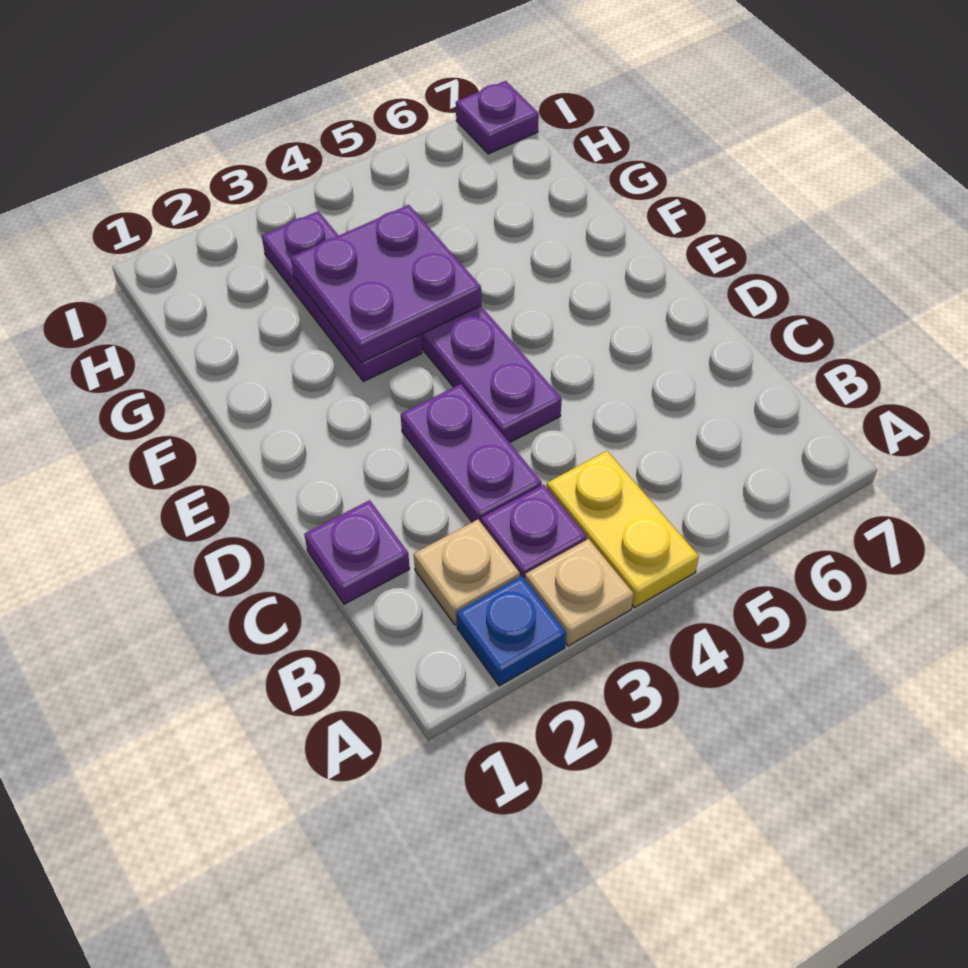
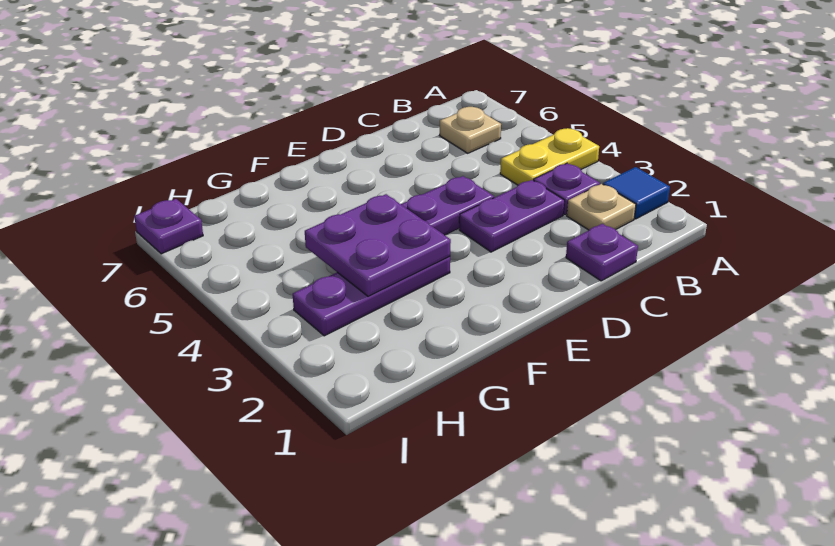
blue plate A2 level 1 -> blue tile A2 level 1
tan plate A3 level 1 -> tan plate B6 level 1

